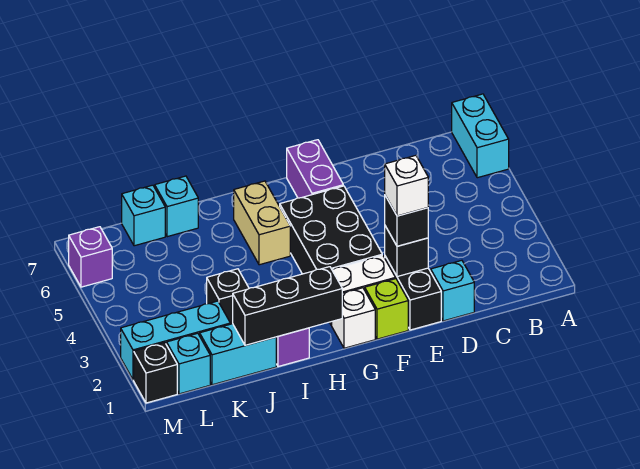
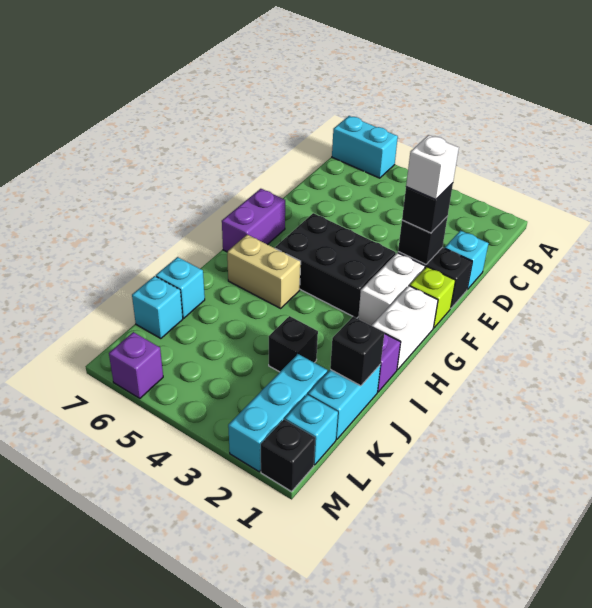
purple brick F6:F7 level 1 -> purple brick F7:G7 level 1
white brick G1 level 1 -> white brick G1:H1 level 1
black brick H1:J1 level 2 -> black brick J1 level 2

